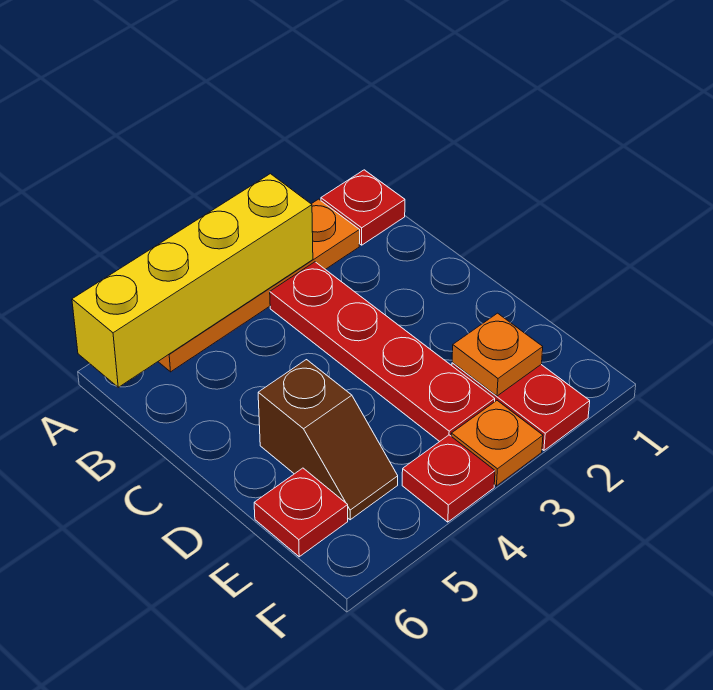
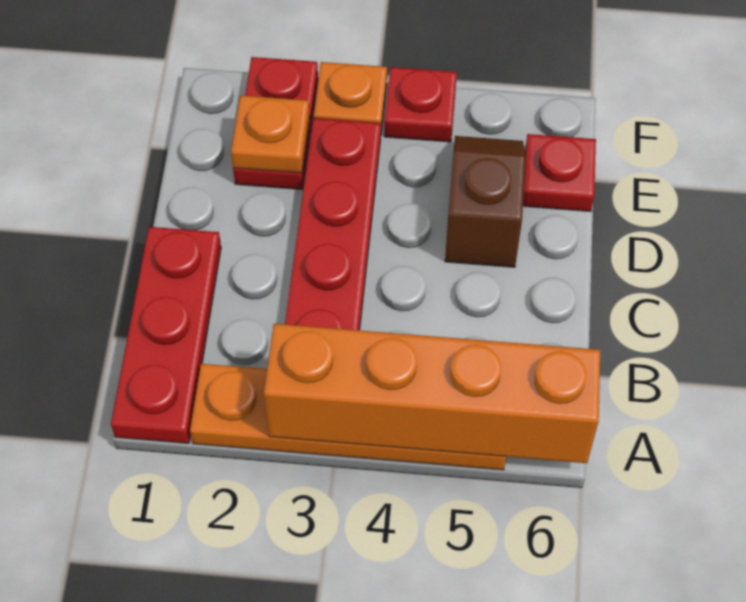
red plate A1 level 1 -> red plate A1:C1 level 1
yellow brick A3:A6 level 2 -> orange brick A3:A6 level 2

